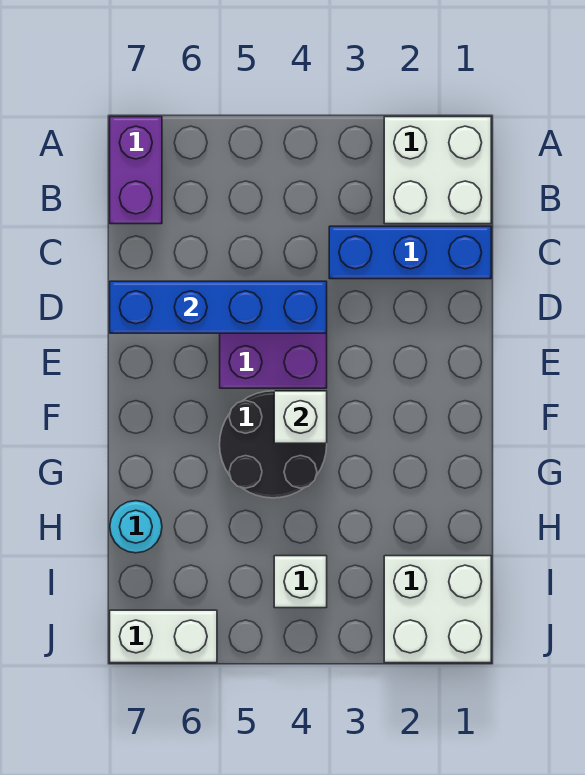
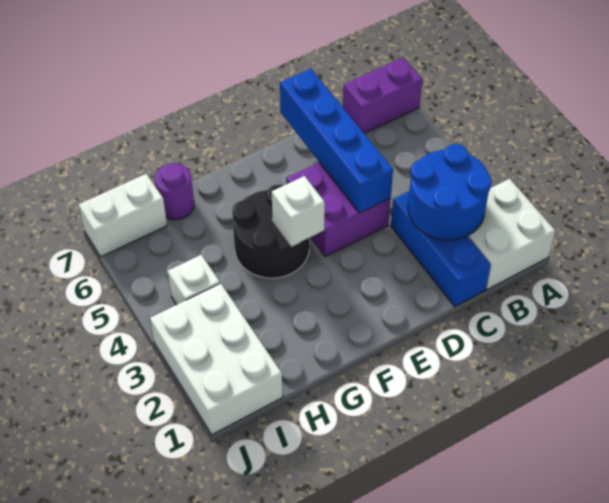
none -> blue round brick B2:C3 level 2
cyan round brick H7 level 1 -> purple round brick H7 level 1
white brick I1:J2 level 1 -> white brick I1:J3 level 1
white brick J6:J7 level 1 -> white brick I7:J7 level 1

